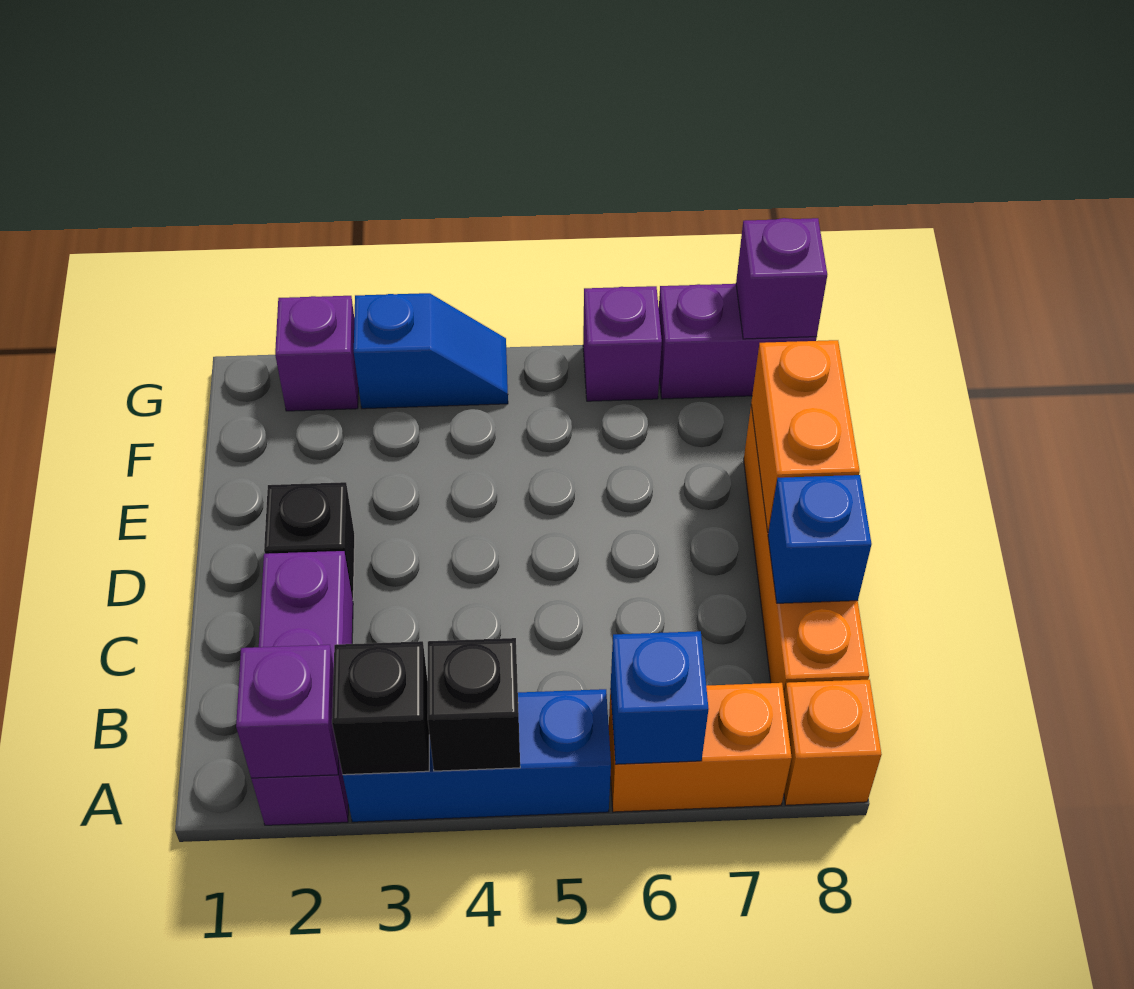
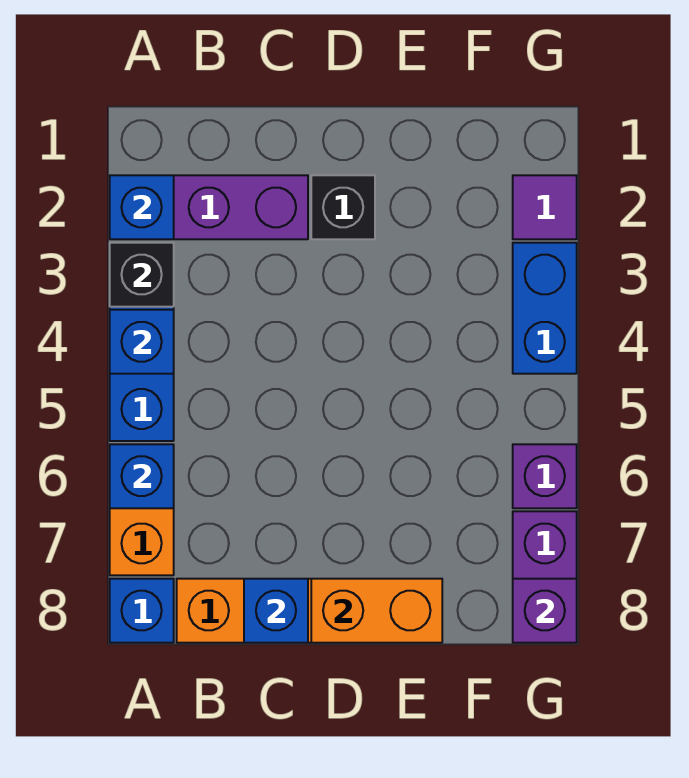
purple brick A2 level 2 -> blue brick A2 level 2
black brick A4 level 2 -> blue brick A4 level 2
orange brick A8 level 1 -> blue brick A8 level 1
purple brick G2 level 1 -> purple tile G2 level 1
blue slope G3:G4 level 1 top 3 -> blue brick G3:G4 level 1

